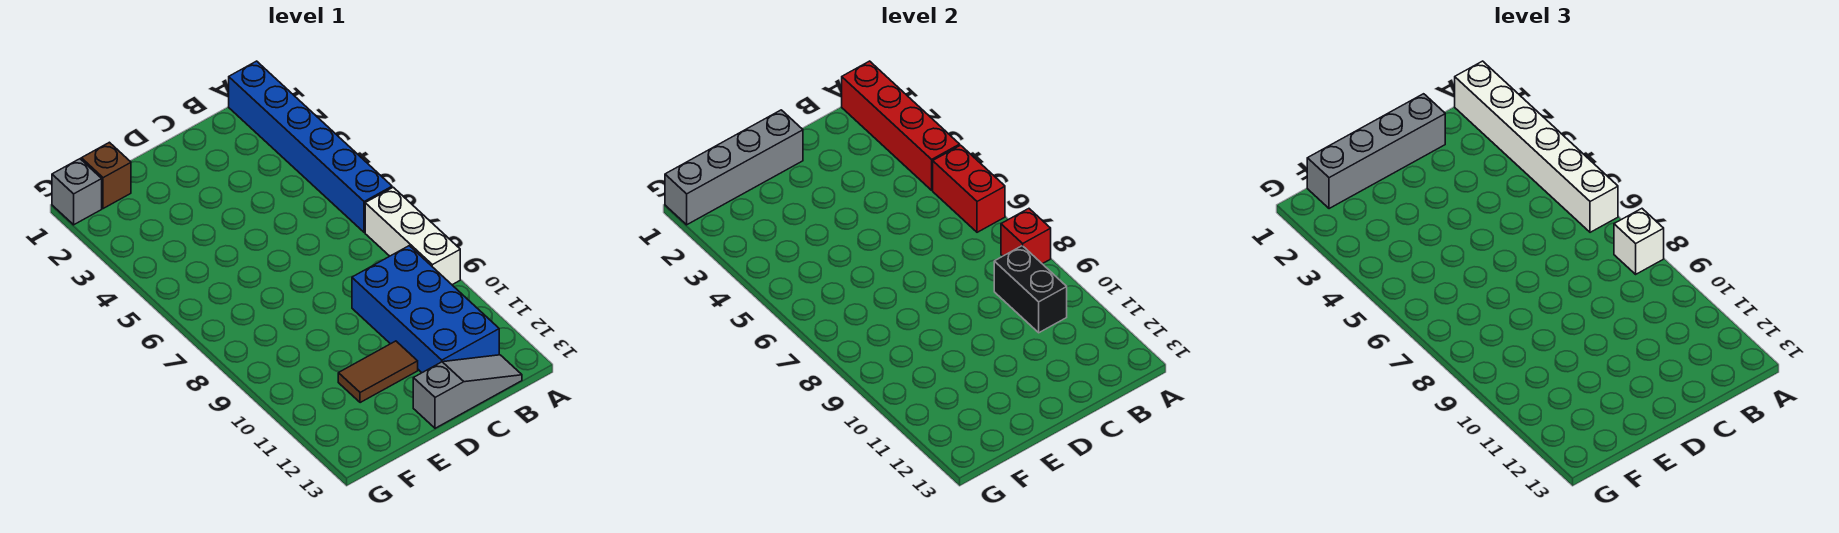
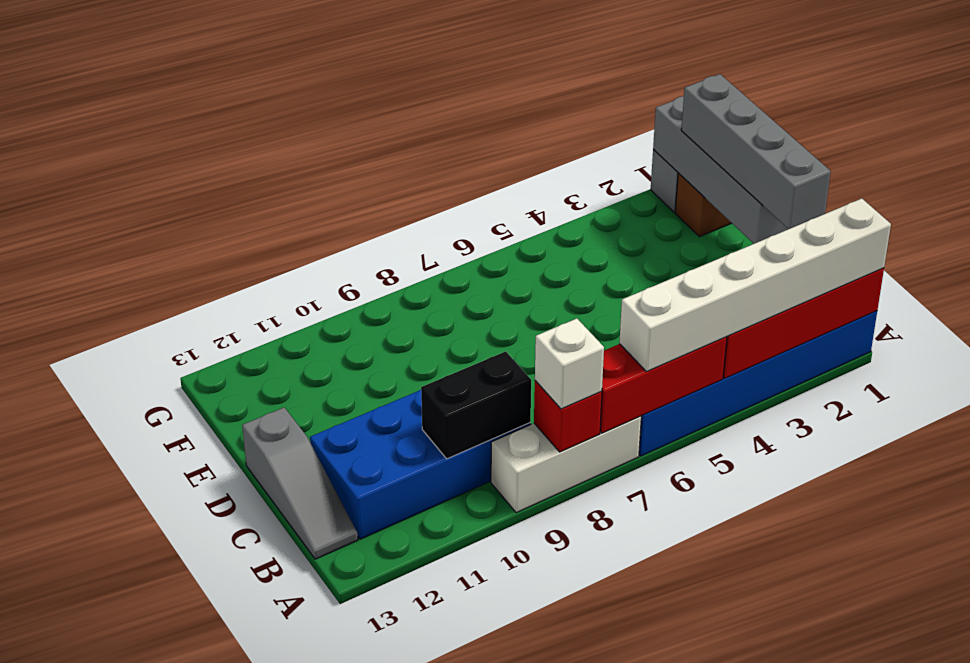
red brick A5:A6 level 2 -> red brick A5:A7 level 2
brown tile D11:E11 level 1 -> none

